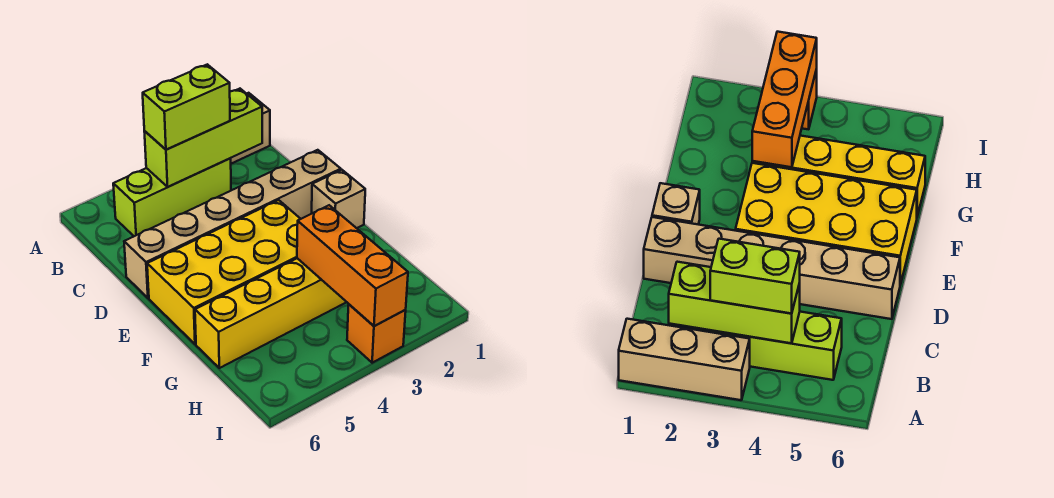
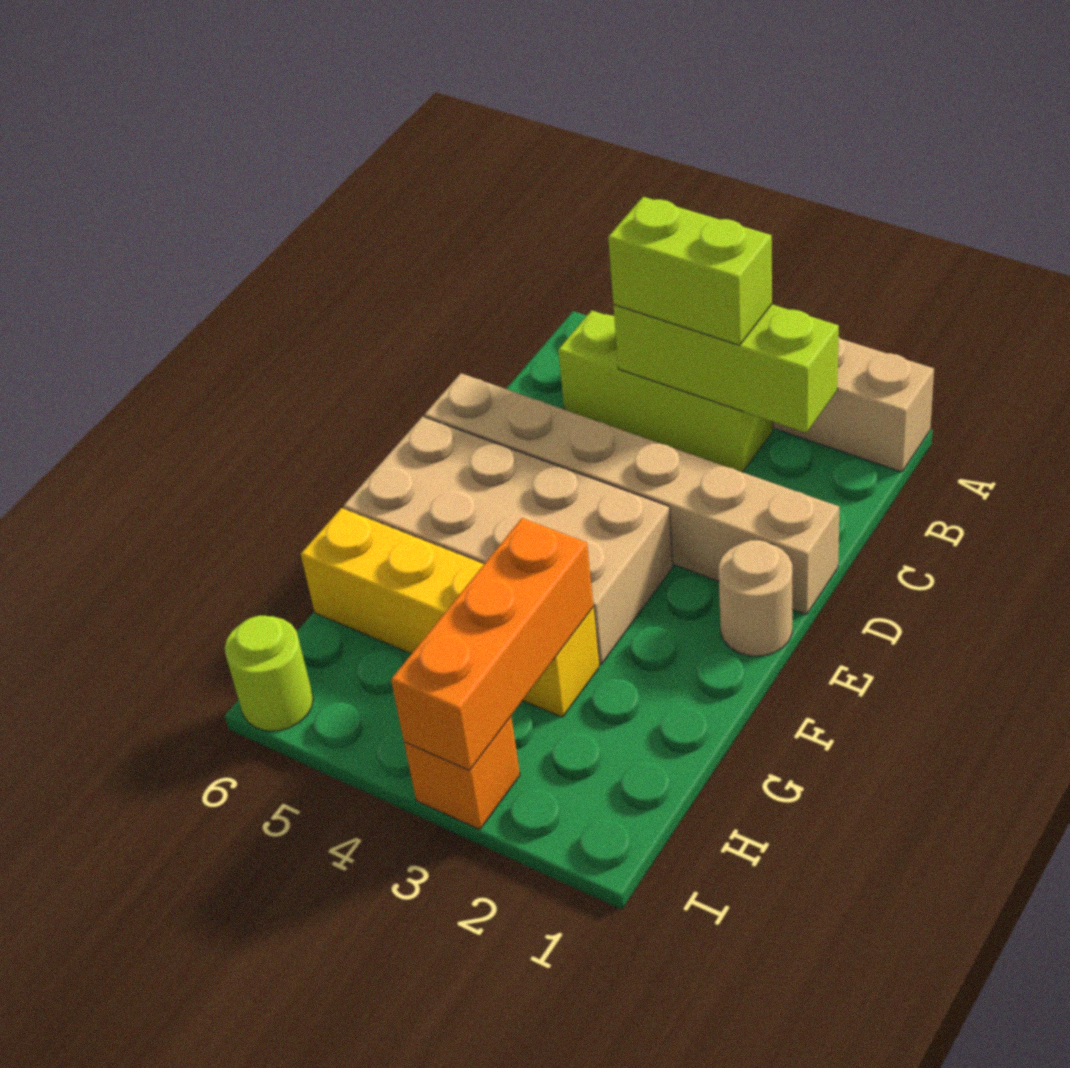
tan brick E1 level 1 -> tan round brick E1 level 1
yellow brick E3:F6 level 1 -> tan brick E3:F6 level 1
none -> lime round brick I6 level 1

